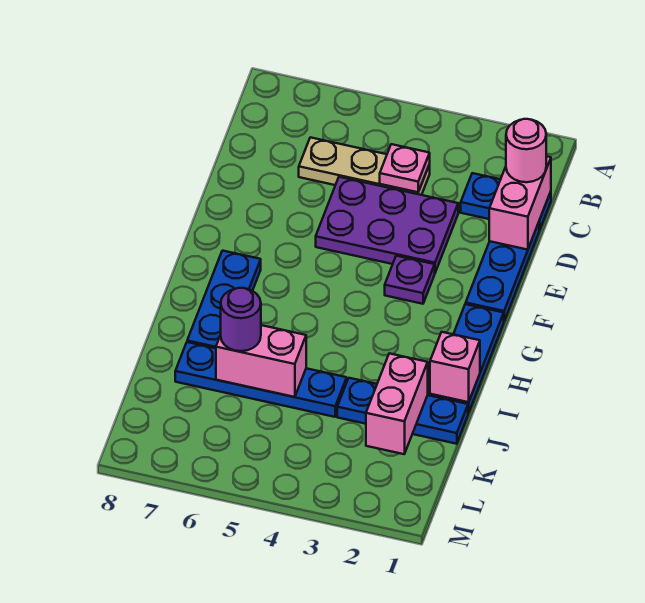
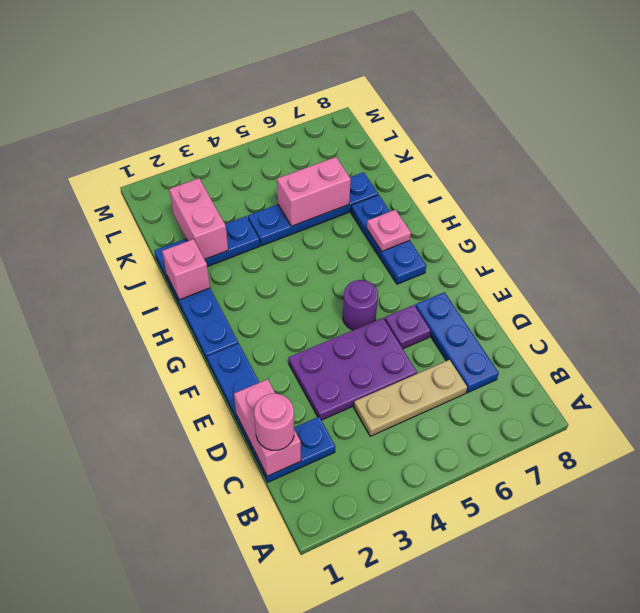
pink plate C4 level 2 -> pink plate H7 level 2
none -> blue plate C7:E7 level 1
purple plate F3 level 1 -> purple plate E6 level 1
purple round brick J6 level 3 -> purple round brick F5 level 1

